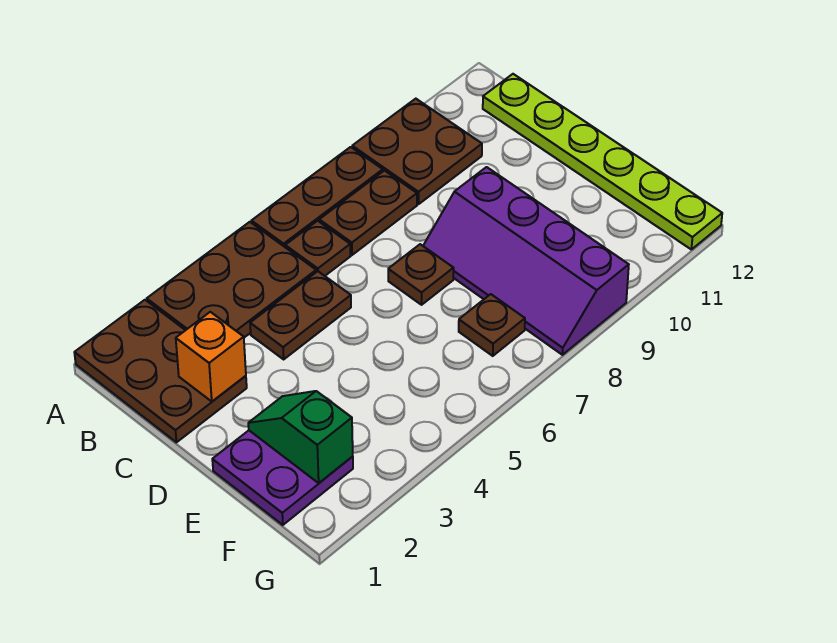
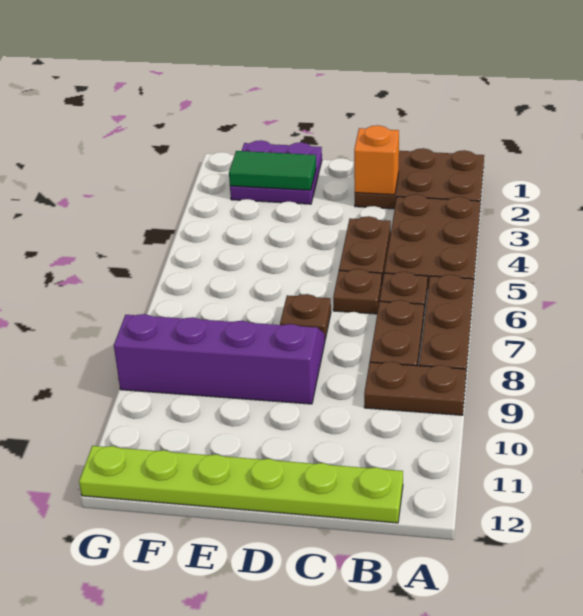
brown plate A9:B10 level 1 -> brown plate A9:B9 level 1
green slope E2:F2 level 2 top F -> green tile E2:F2 level 2
brown plate F7 level 1 -> brown plate C6 level 1

